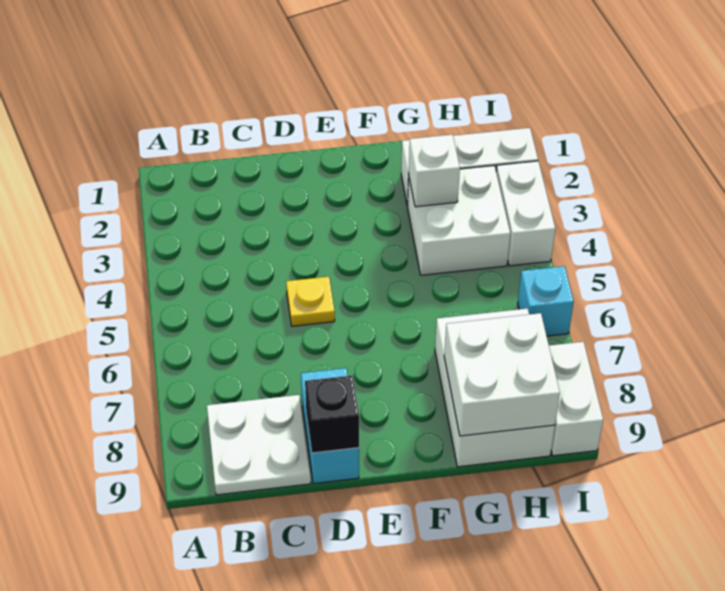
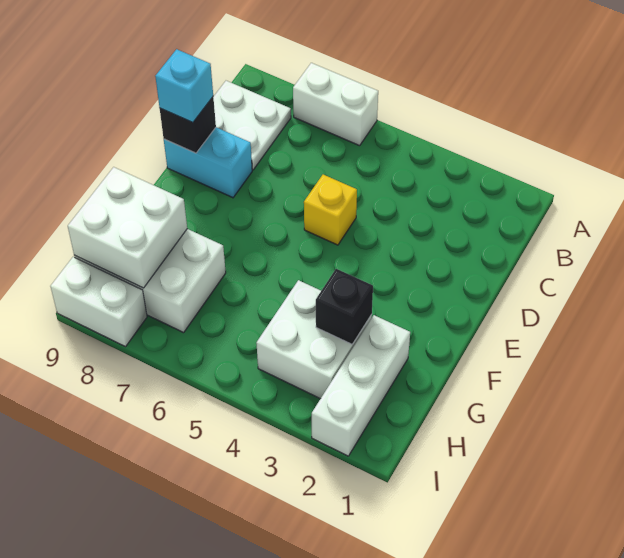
yellow plate D5 level 1 -> yellow brick D5 level 1
white brick G3 level 2 -> black brick G3 level 2
white brick I3:I4 level 1 -> white brick A6:A7 level 1
cyan brick I6 level 1 -> cyan brick D9 level 3

